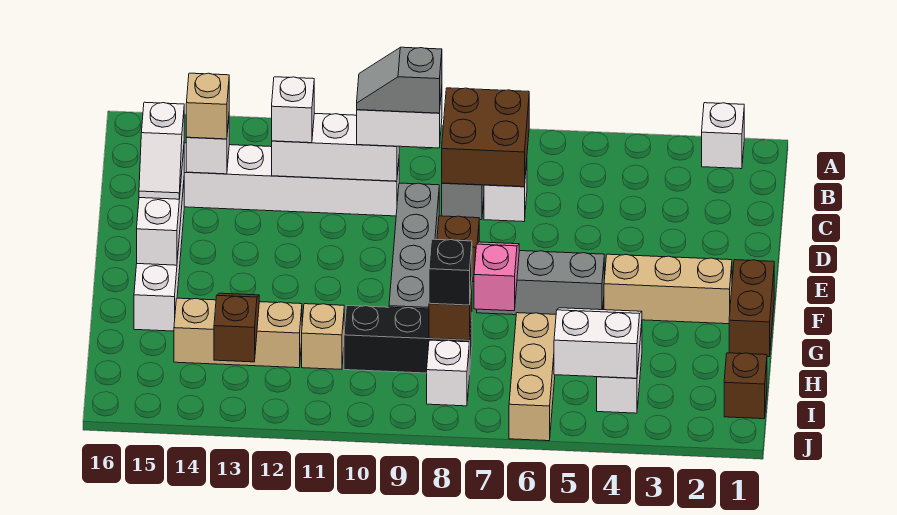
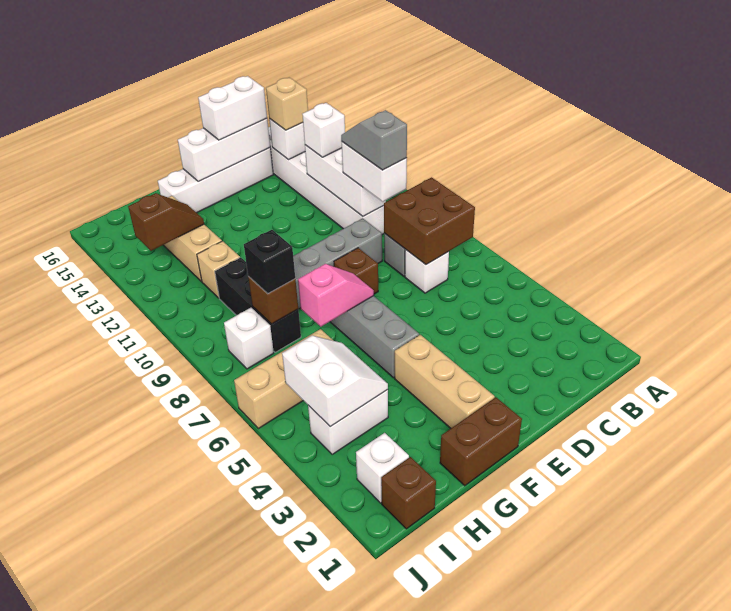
white brick A2 level 1 -> white brick I2 level 1
white slope D15:E15 level 3 top D -> white brick D15:E15 level 3

